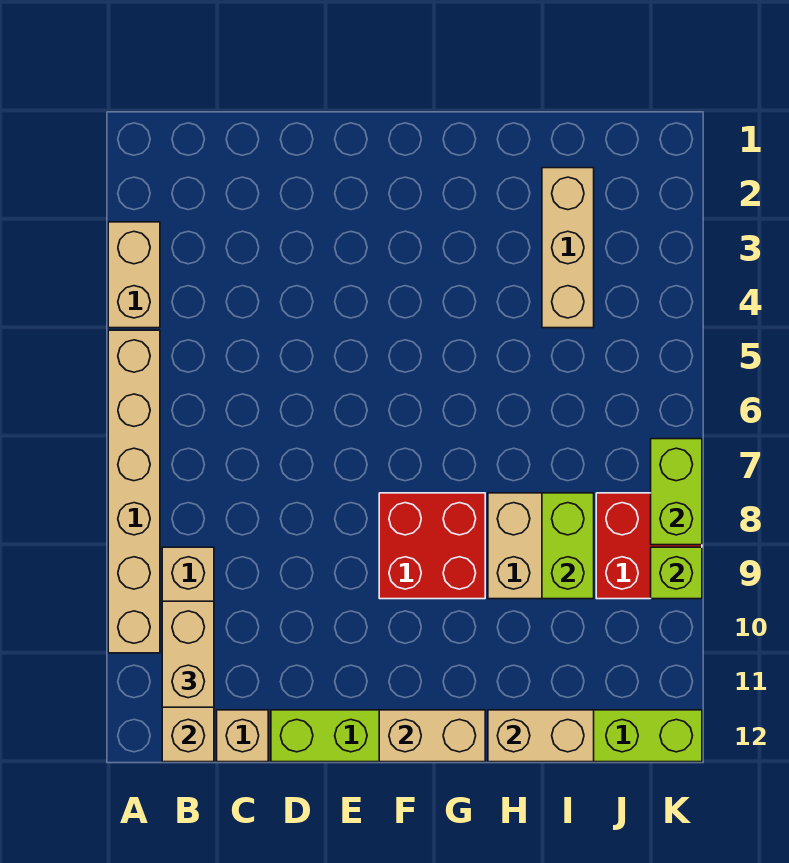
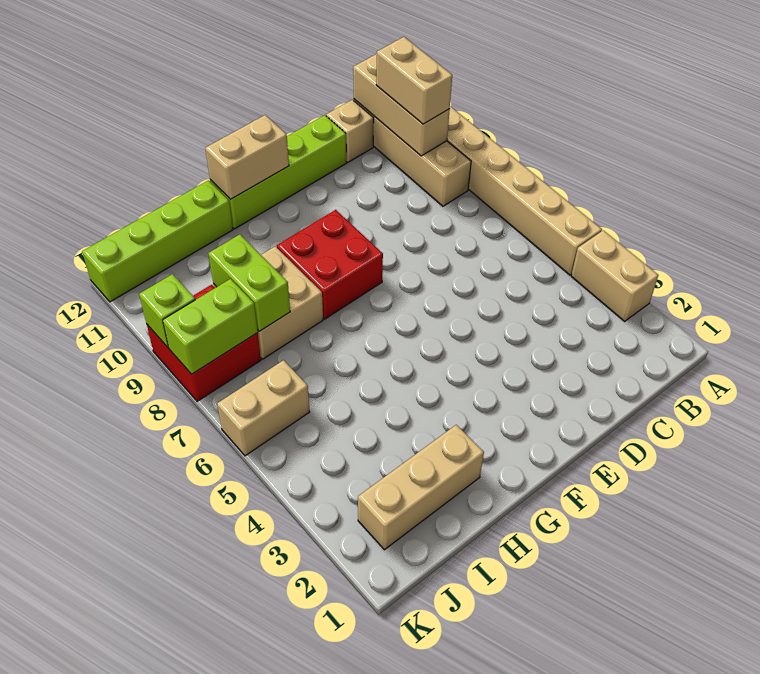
tan brick H12:I12 level 2 -> tan brick J6:K6 level 1
tan brick I2:I4 level 1 -> tan brick H2:J2 level 1
lime brick K7:K8 level 2 -> lime brick J8:K8 level 2

